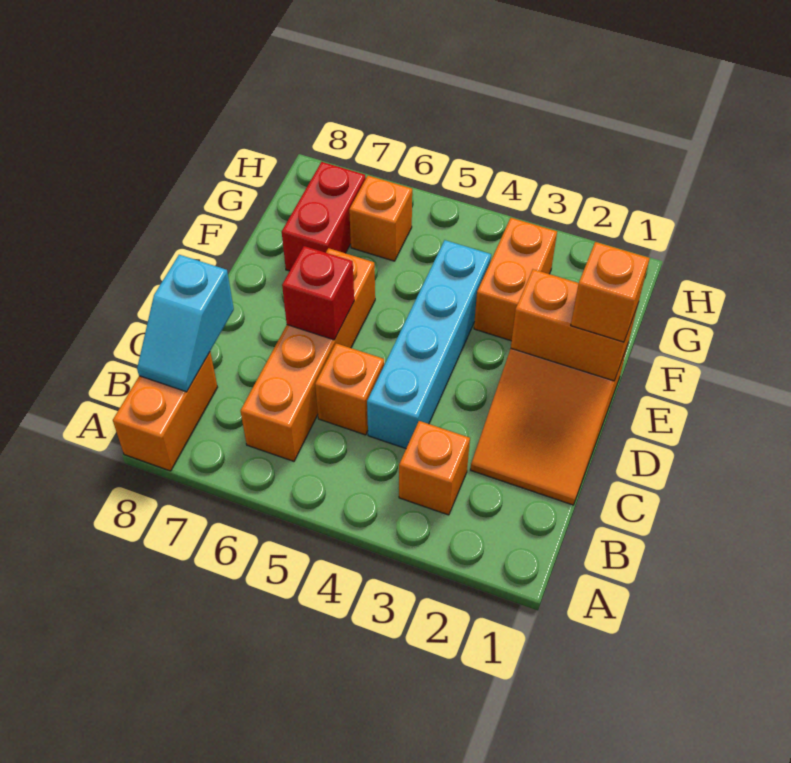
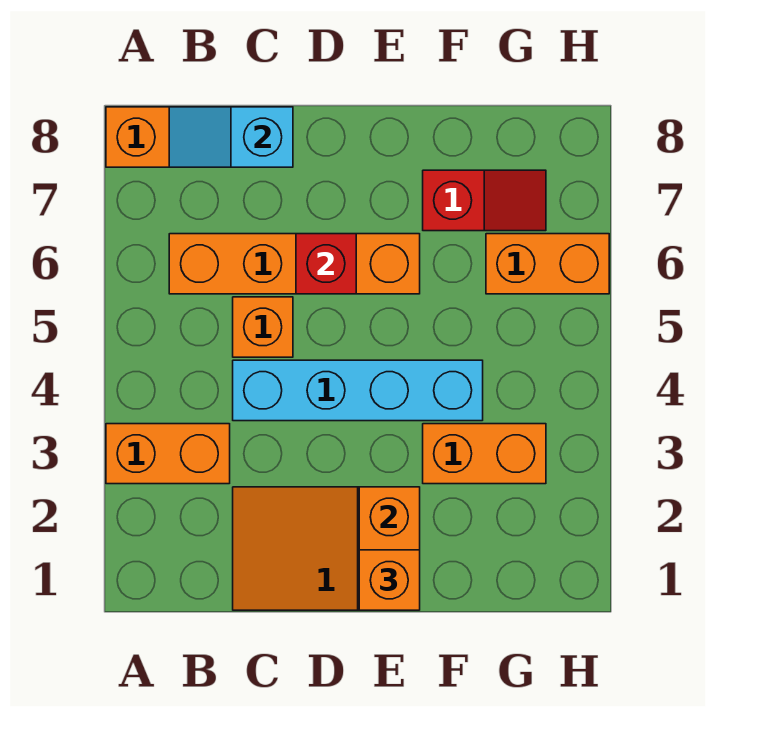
orange brick B3 level 1 -> orange brick A3:B3 level 1
red brick F7:G7 level 1 -> red slope F7:G7 level 1 top F
orange brick G6 level 1 -> orange brick G6:H6 level 1

